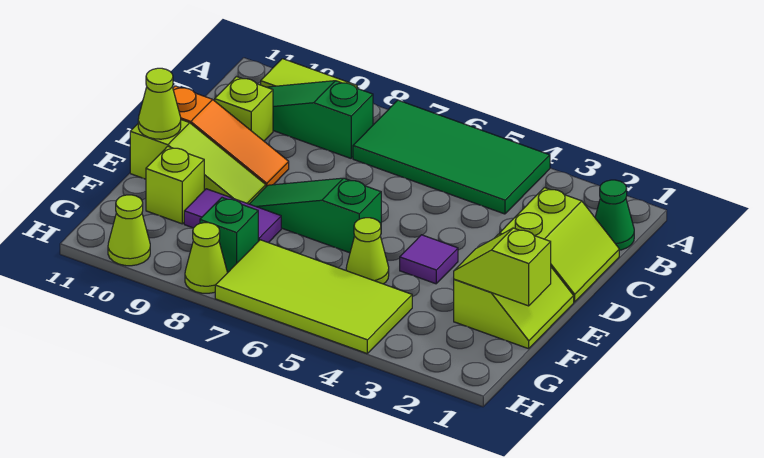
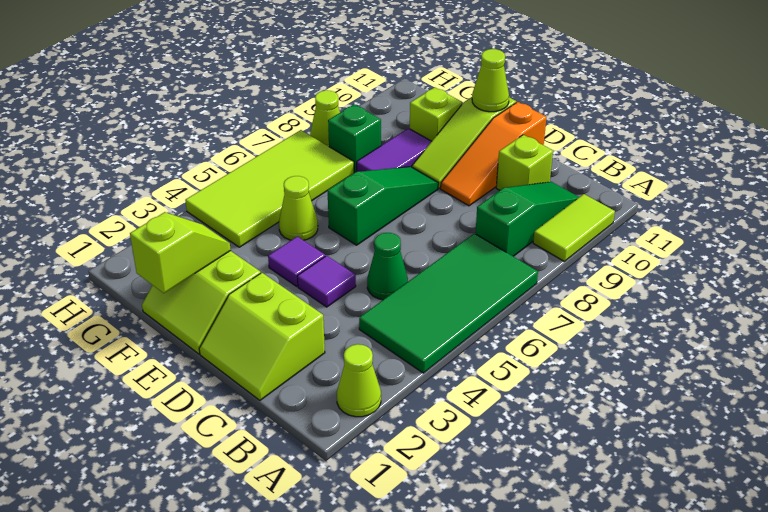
green cone B1 level 1 -> green cone C5 level 1
none -> purple tile D4 level 1
lime cone H10 level 1 -> lime cone A2 level 1

